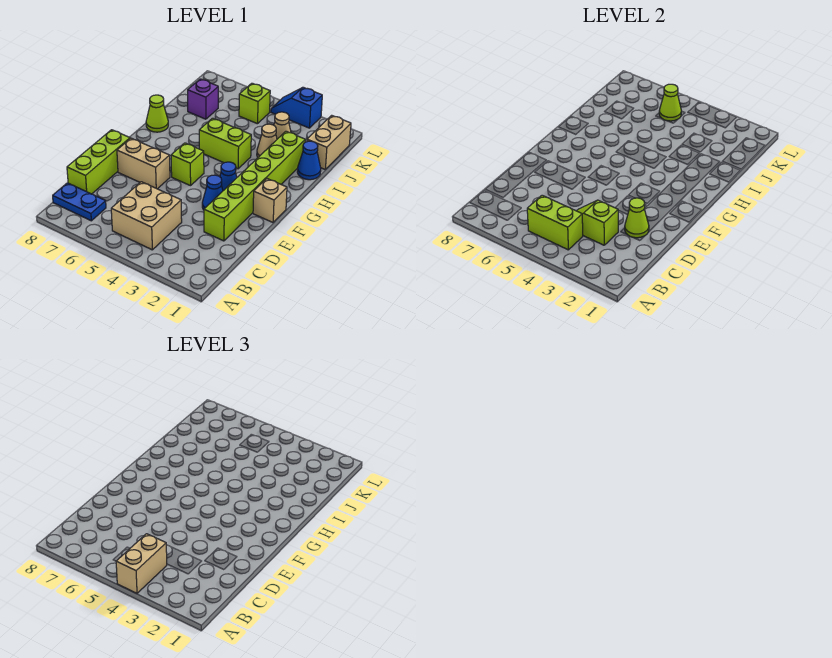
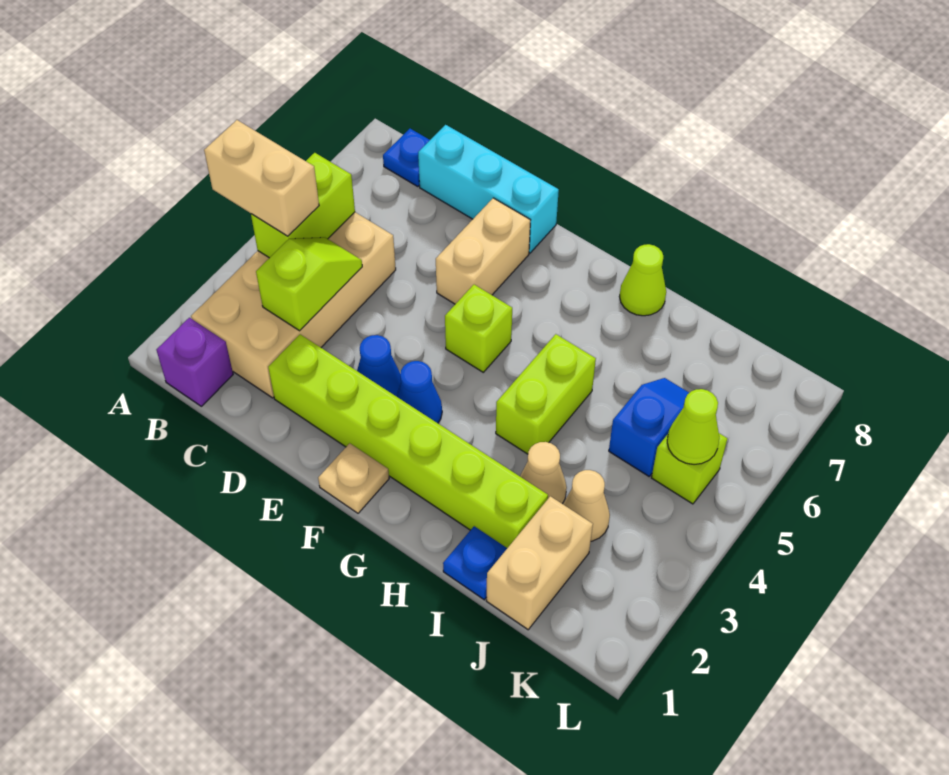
tan brick B4:C5 level 1 -> tan brick B2:C5 level 1
blue plate B7:B8 level 1 -> blue plate B8 level 1
lime brick C8:E8 level 1 -> cyan brick C8:E8 level 1
lime cone D2 level 2 -> none
tan brick F1 level 1 -> tan plate F1 level 1
blue cone I1 level 1 -> blue plate I1 level 1
tan brick J1:K1 level 1 -> tan brick J1:J2 level 1
purple brick J7 level 1 -> purple brick B1 level 1
blue slope L3:L4 level 1 top 3 -> blue slope J5:J6 level 1 top 5

